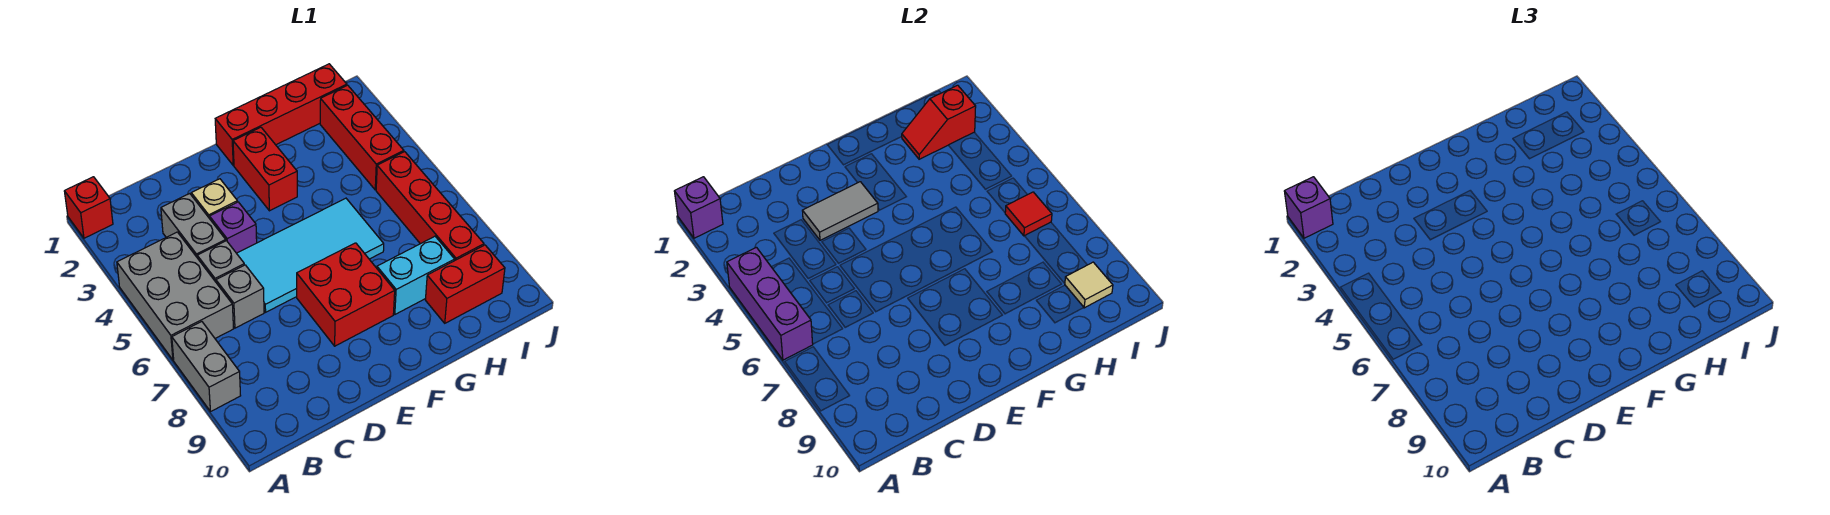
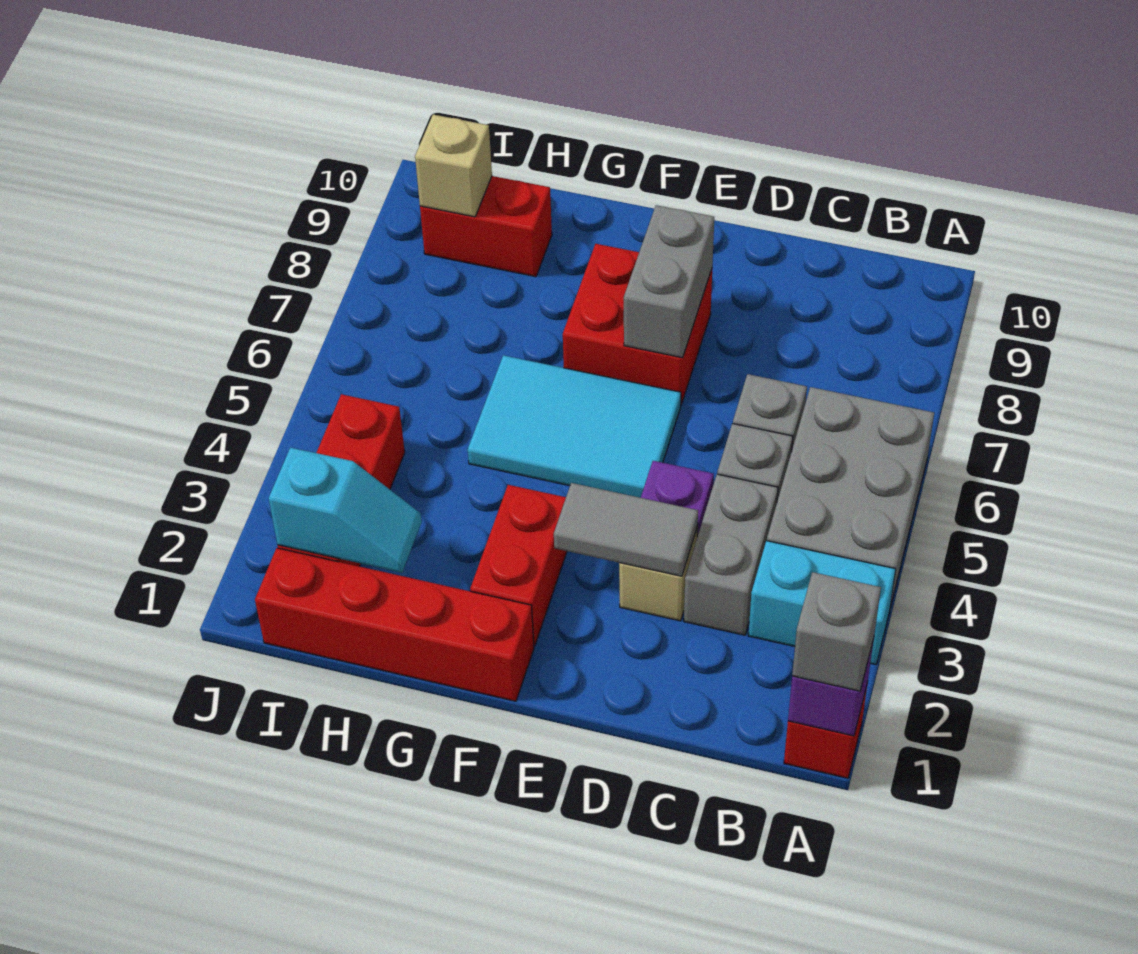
purple brick A1 level 3 -> grey brick A1 level 3
purple brick A4:A6 level 2 -> none
grey brick A7:A8 level 1 -> grey brick E7:E8 level 2
cyan tile D5:G6 level 1 -> cyan tile E5:G6 level 1
cyan brick G8:H8 level 1 -> cyan brick A3:B3 level 1
red slope H2:I2 level 2 top I -> cyan slope H2:I2 level 2 top I
red brick I5:I8 level 1 -> none
red tile I6 level 2 -> none
tan tile I9 level 2 -> tan brick I9 level 2

